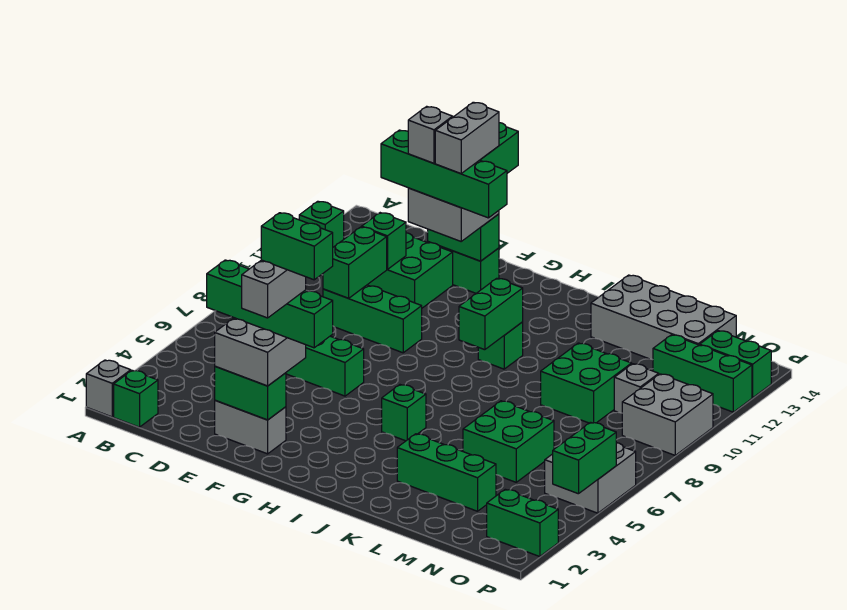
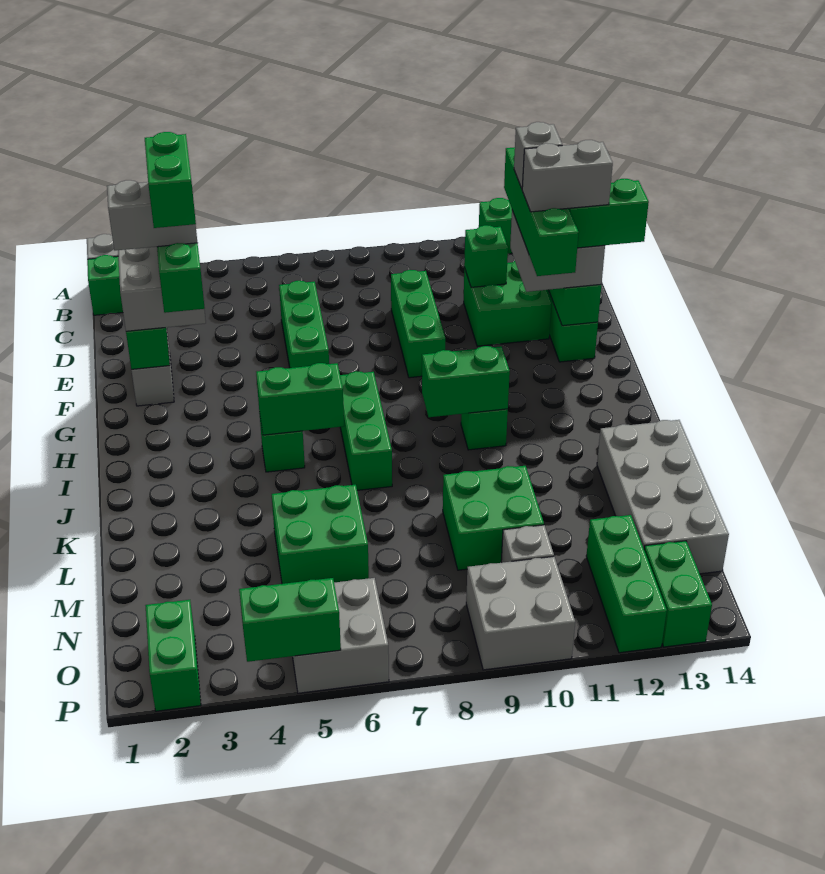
green brick D9:D10 level 2 -> green brick I5:I6 level 2
green brick K3:M3 level 1 -> green brick H7:J7 level 1

